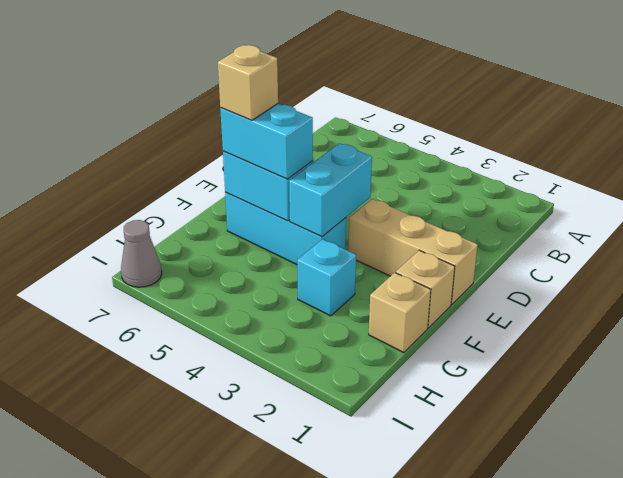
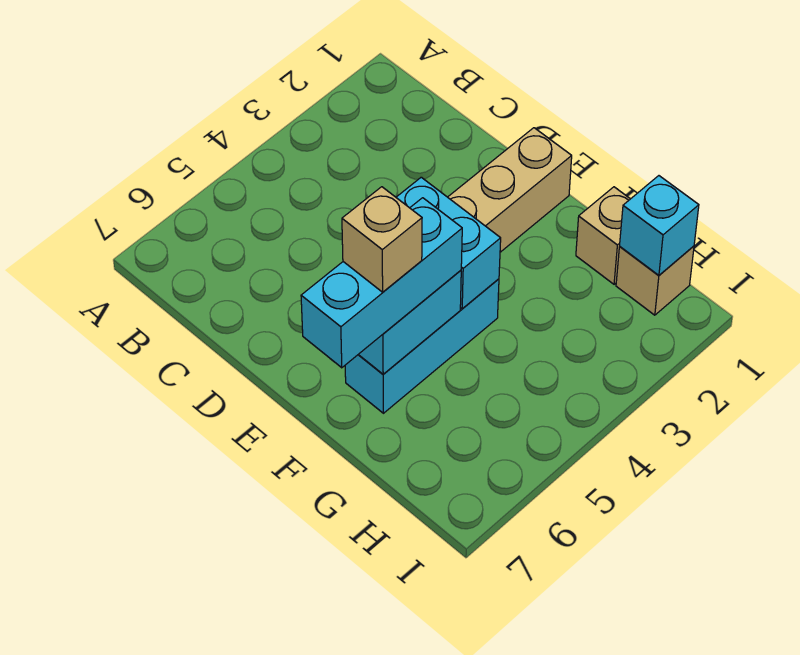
tan brick F1 level 1 -> tan brick H1 level 1
cyan brick F5:F6 level 3 -> cyan brick F5:F7 level 3
cyan brick G3 level 1 -> cyan brick H1 level 2
grey cone I7 level 1 -> none

